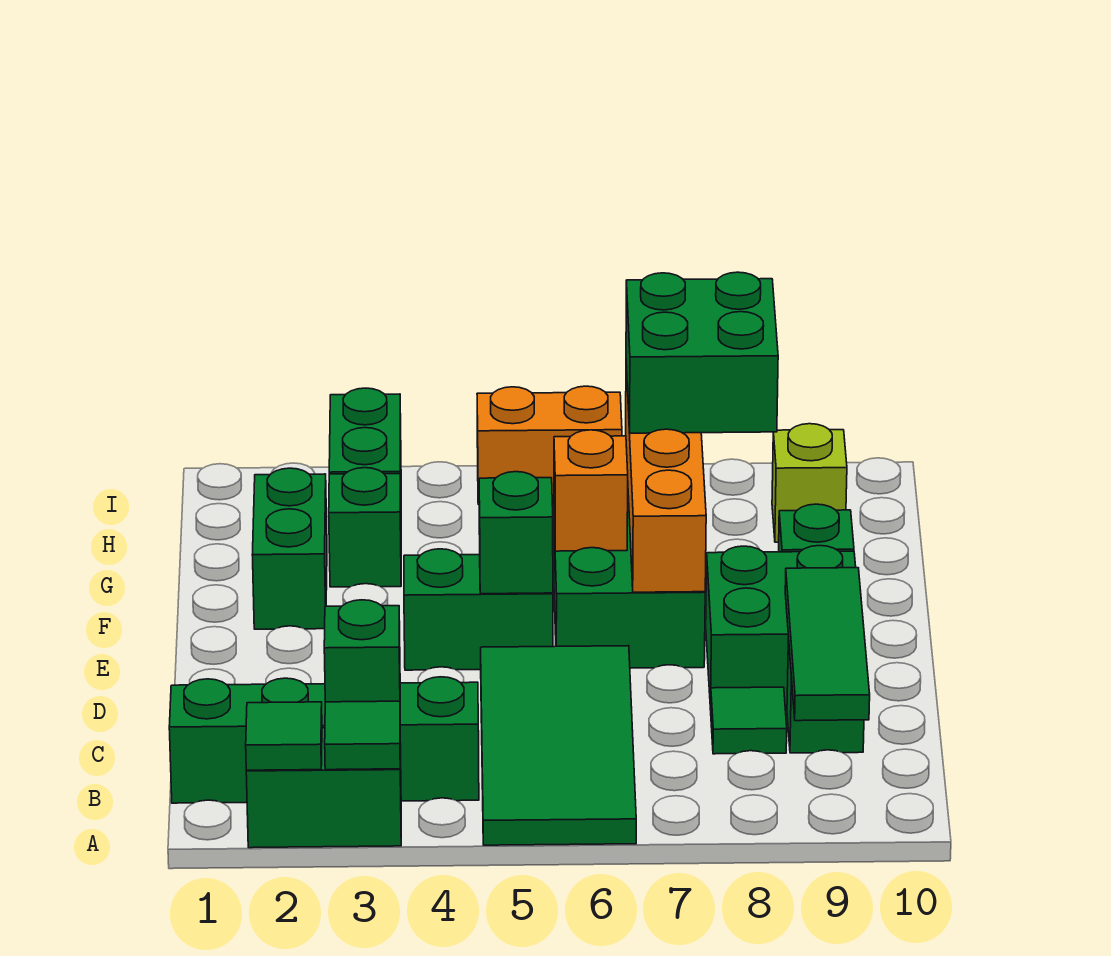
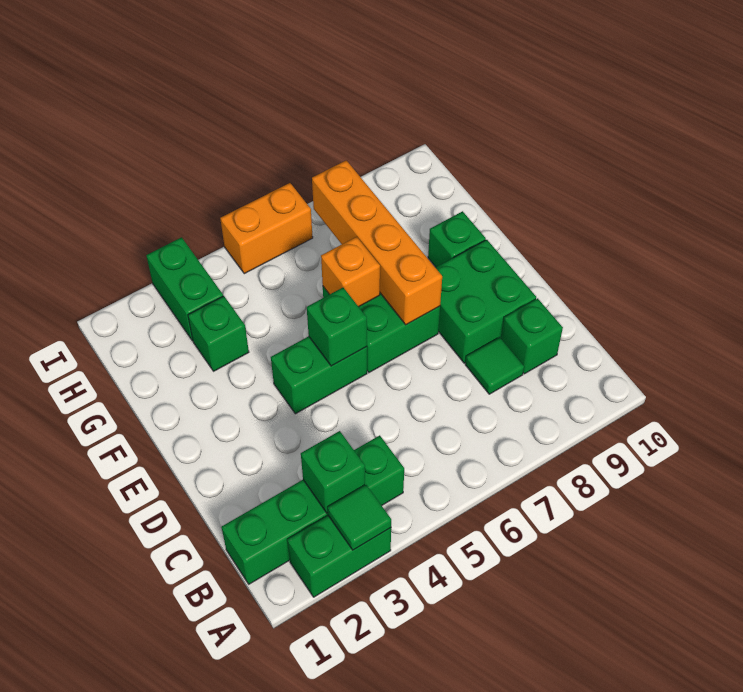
green tile A2 level 2 -> none
green tile A5:D6 level 1 -> none
green tile B9:D9 level 2 -> none
green brick F2:G2 level 1 -> none
green brick G7:H8 level 3 -> none
lime brick H9 level 1 -> none

